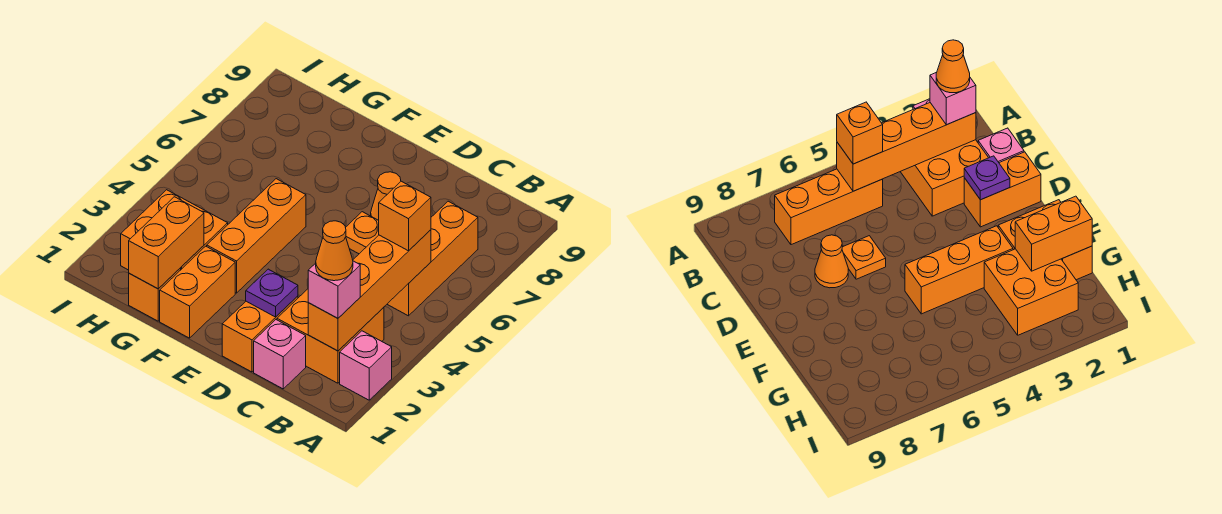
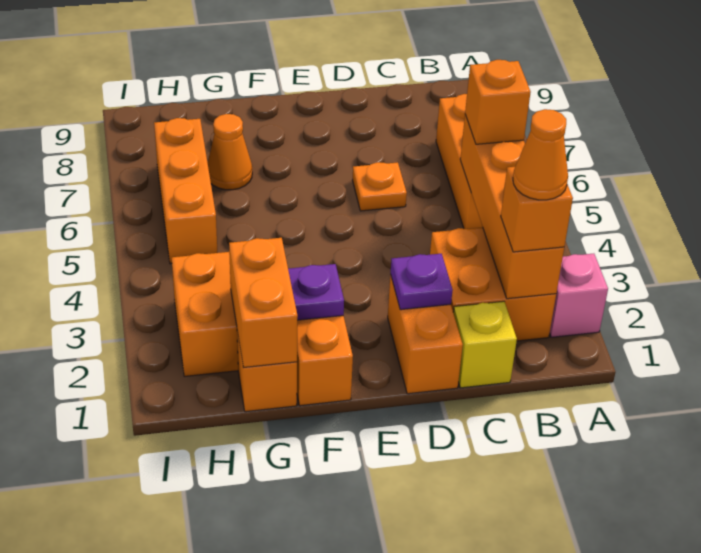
pink brick B2 level 3 -> orange brick B2 level 3
pink brick C1 level 1 -> yellow brick C1 level 1
orange cone D7 level 1 -> orange cone G7 level 1
none -> purple plate F2 level 2
orange brick F3:F5 level 1 -> orange brick H5:H7 level 1

